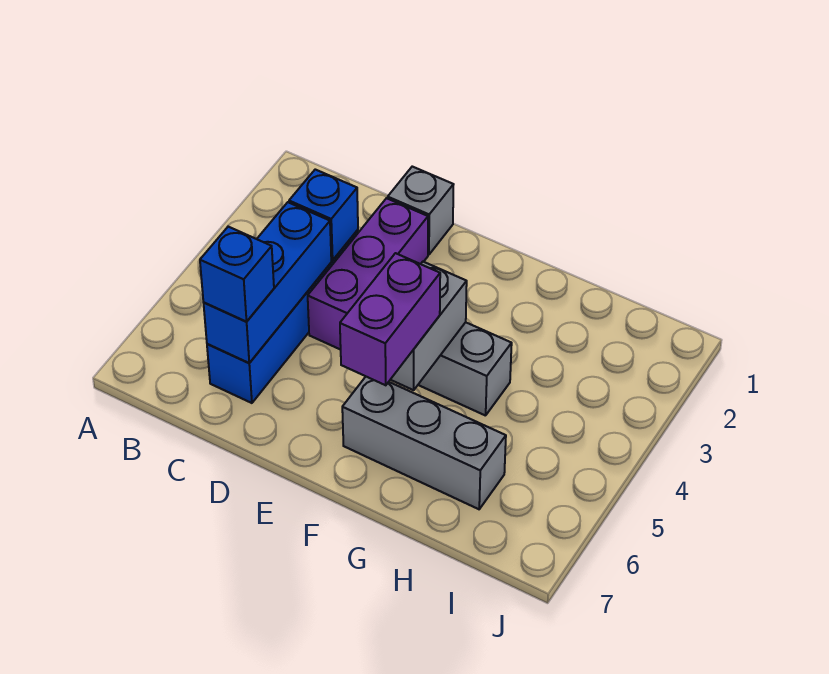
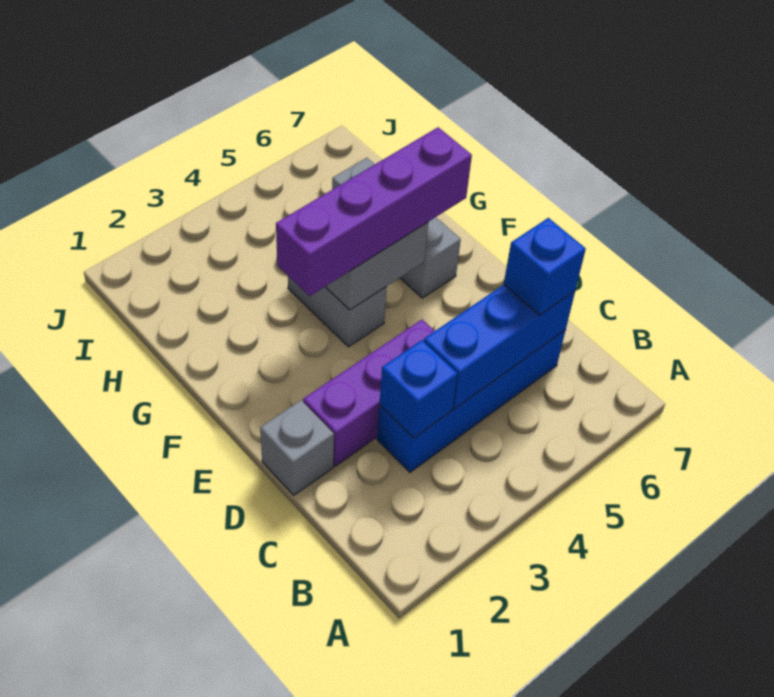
purple brick F5:F6 level 3 -> purple brick F3:F6 level 3

